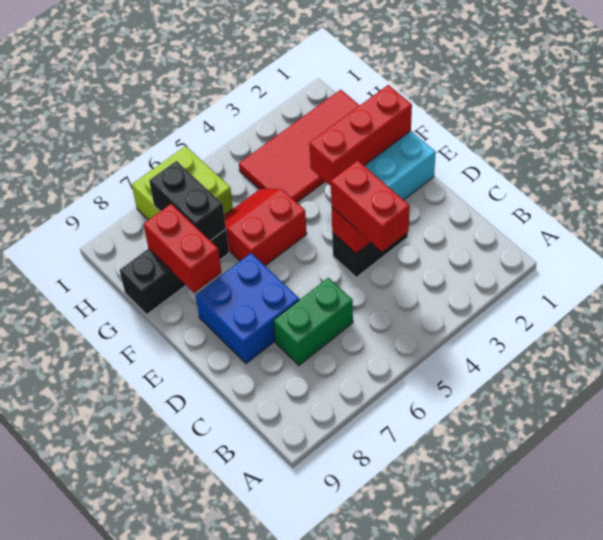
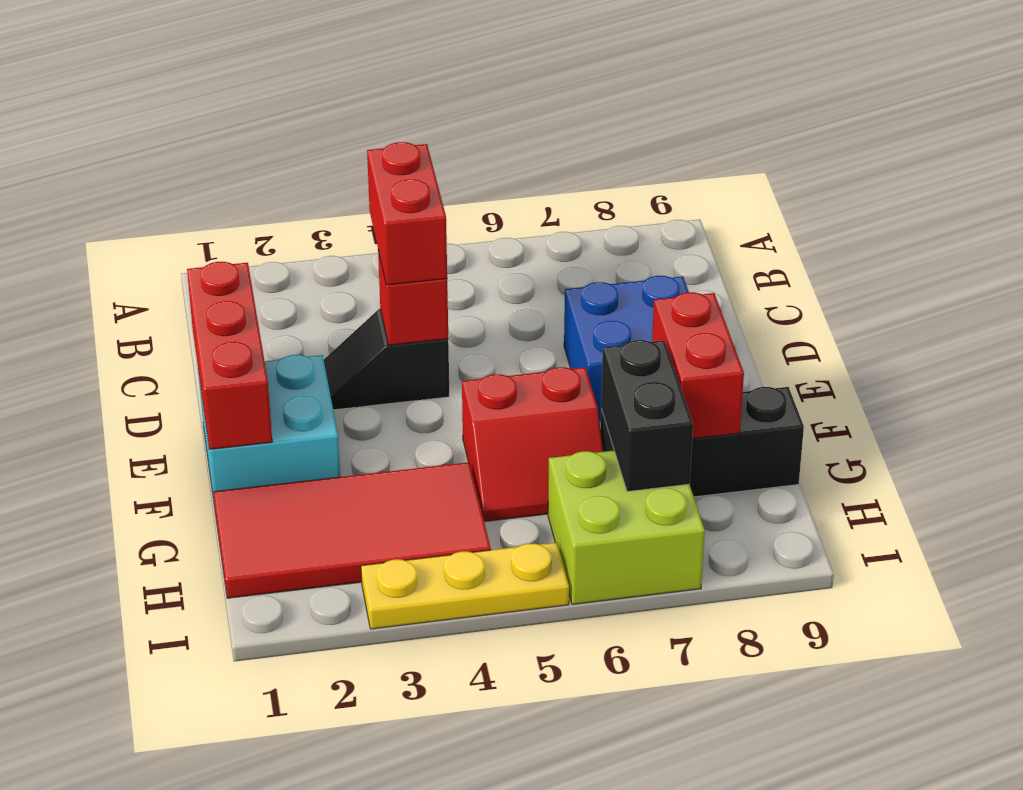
green brick C6:C7 level 1 -> none
red brick F1:F3 level 2 -> red brick D1:F1 level 2
none -> yellow plate I3:I5 level 1

